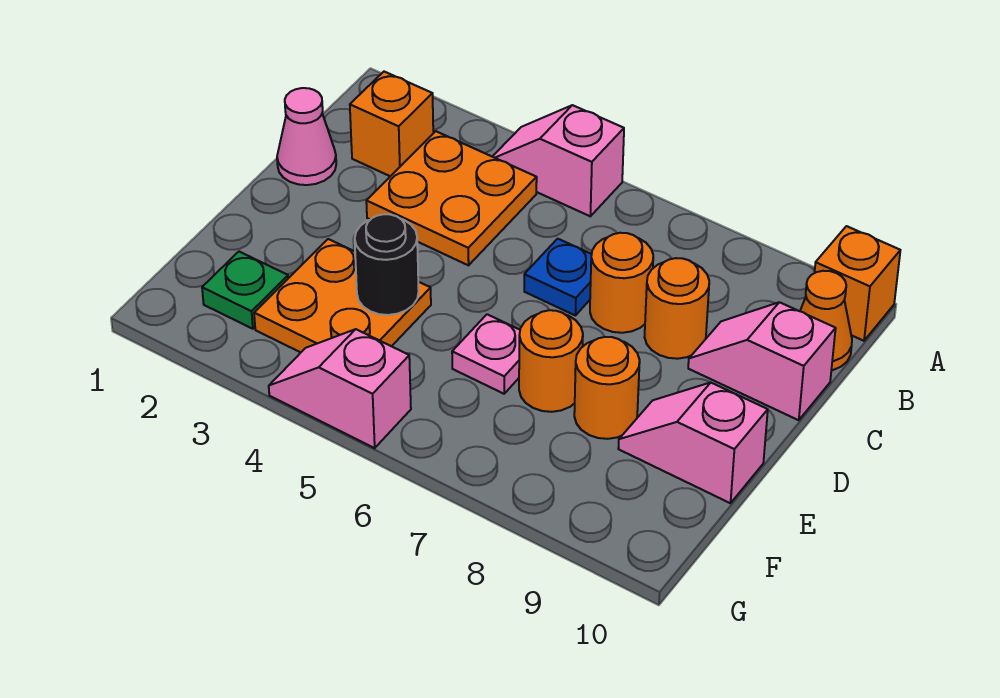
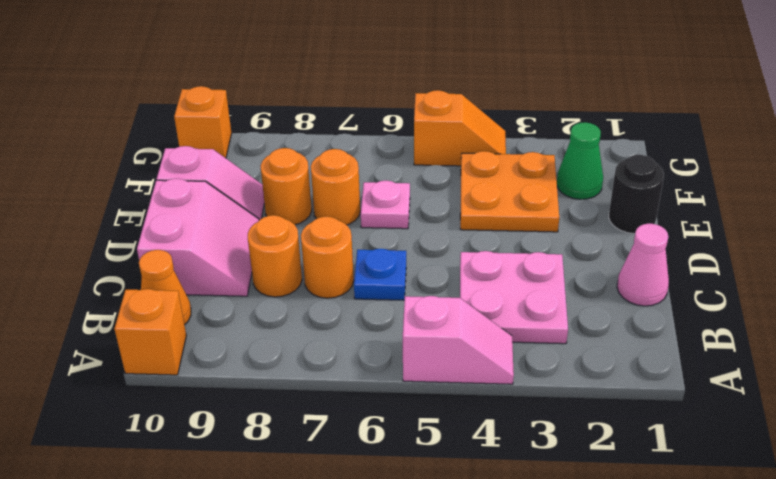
orange brick B2 level 1 -> orange brick G10 level 1
orange plate B3:C4 level 1 -> pink plate B3:C4 level 1
pink slope C9:C10 level 1 top 10 -> pink slope C9:D10 level 1 top 10
black round brick E4 level 2 -> black round brick E1 level 1
green plate F2 level 1 -> green cone F2 level 1
pink slope G4:G5 level 1 top 5 -> orange slope G4:G5 level 1 top 5

